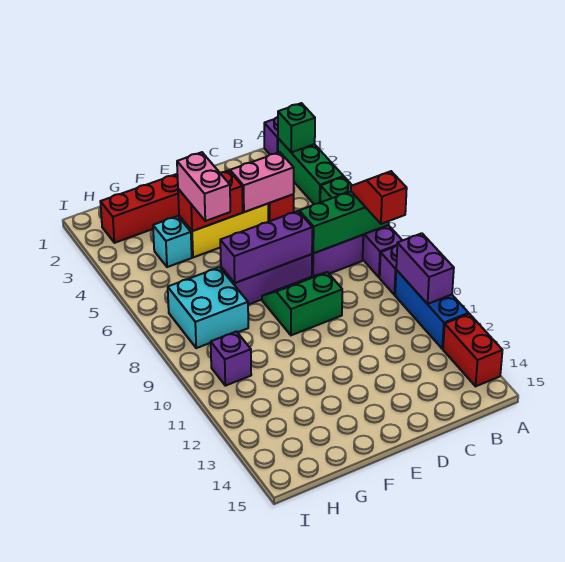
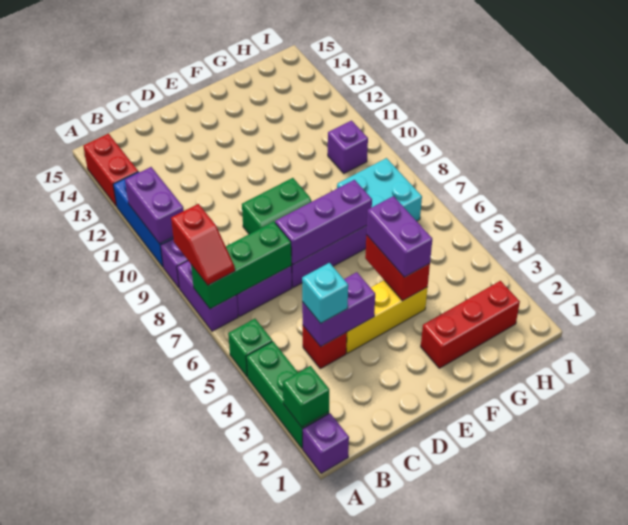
pink brick C4:D4 level 2 -> purple brick C4:D4 level 2
red brick E4:F4 level 2 -> red brick F4:F5 level 2
pink brick F4:F5 level 3 -> purple brick F4:F5 level 3
cyan brick G4 level 1 -> cyan brick C4 level 3

